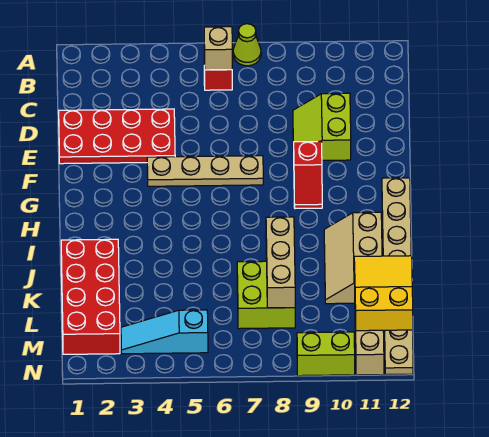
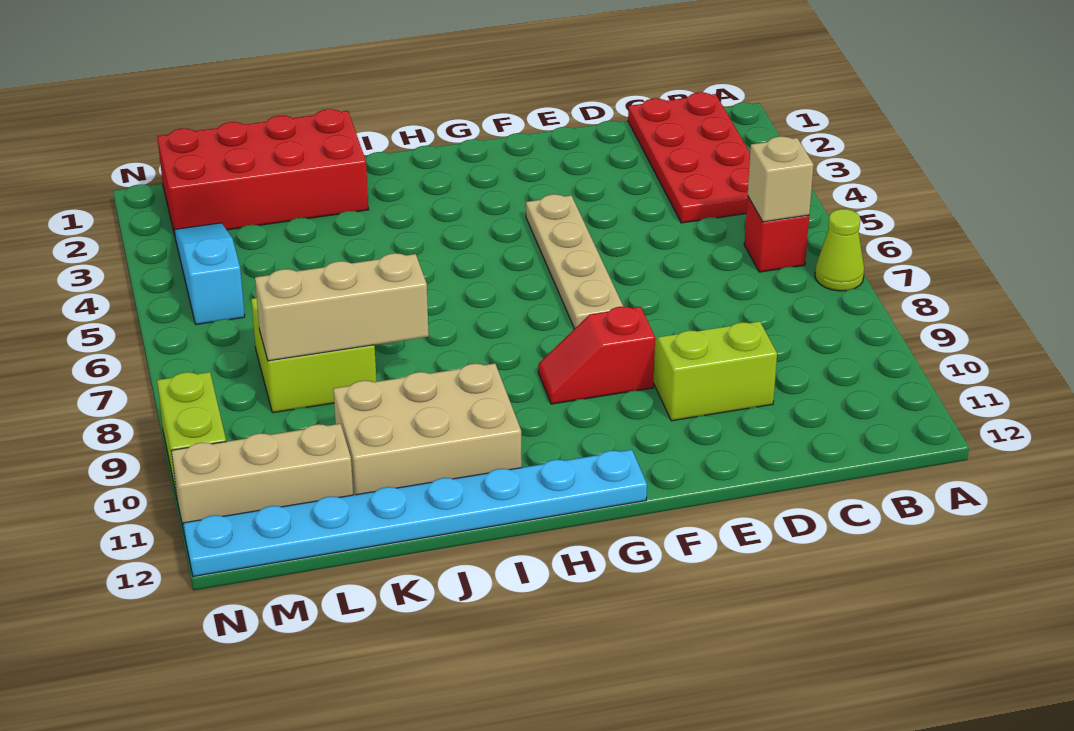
red plate D1:E4 level 1 -> red plate B1:C4 level 1
tan plate G12:N12 level 1 -> cyan plate G12:N12 level 1
tan slope I10:K11 level 1 top 11 -> tan brick I10:K11 level 1
yellow slope K11:M12 level 2 top M -> none

